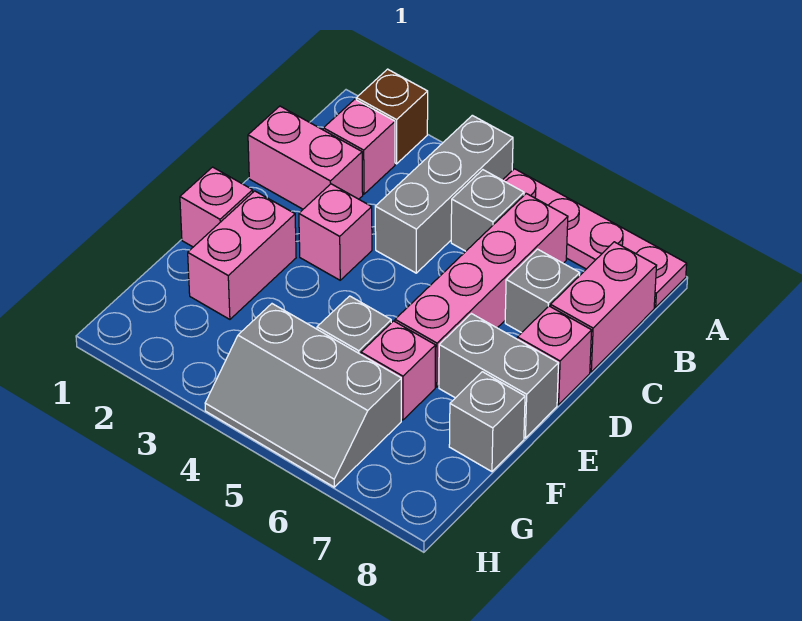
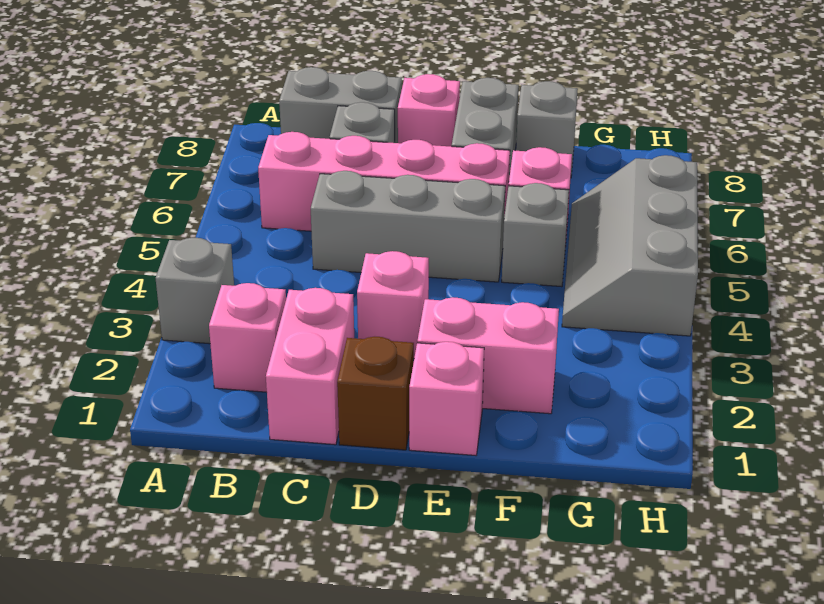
brown brick A2 level 1 -> brown brick D1 level 1
grey brick A4:C4 level 1 -> grey brick C5:E5 level 1
pink plate A5:A8 level 1 -> none
grey brick B5 level 1 -> grey brick A3 level 1
pink brick B8:C8 level 1 -> grey brick B8:C8 level 1
grey slope G4:H6 level 1 top G -> grey slope G4:H6 level 1 top H

